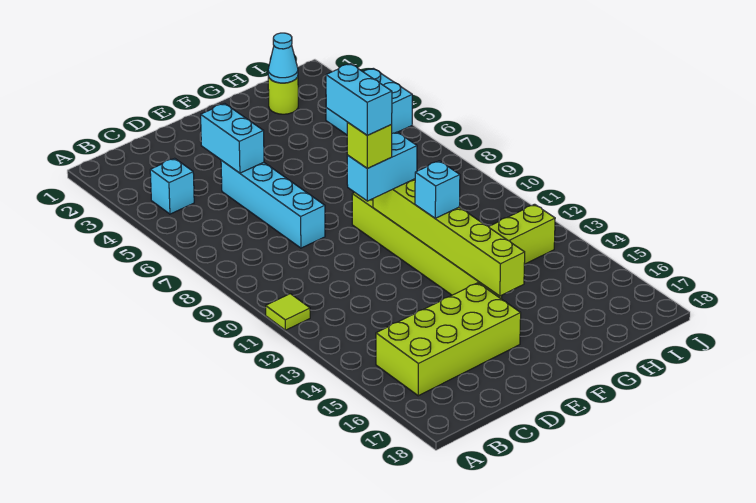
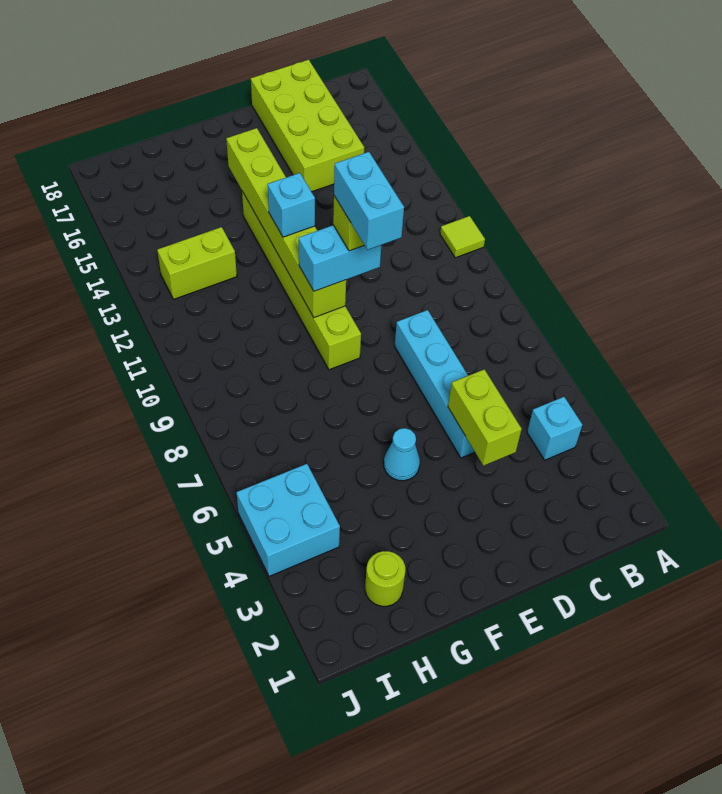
lime brick B15:E16 level 1 -> lime brick C15:D18 level 1
cyan brick D4:D5 level 2 -> lime brick D4:D5 level 2
cyan cone H2 level 2 -> cyan cone F5 level 1

